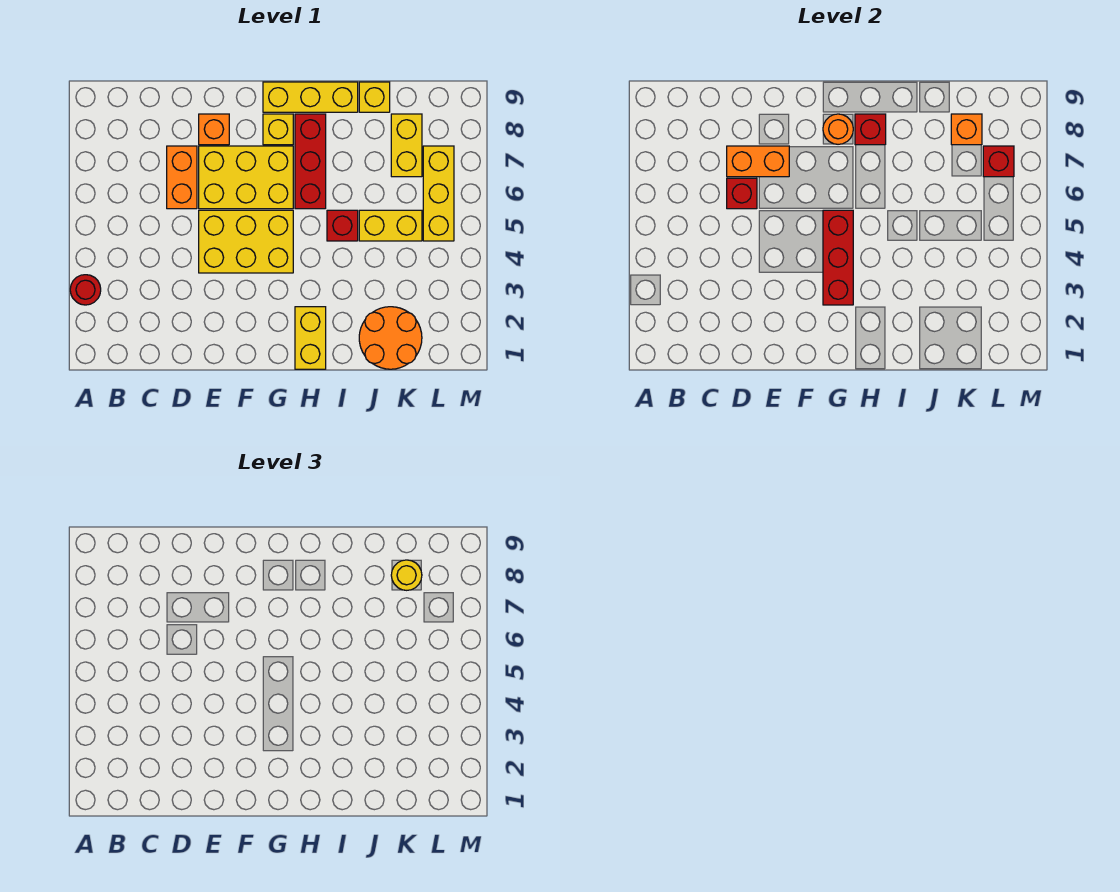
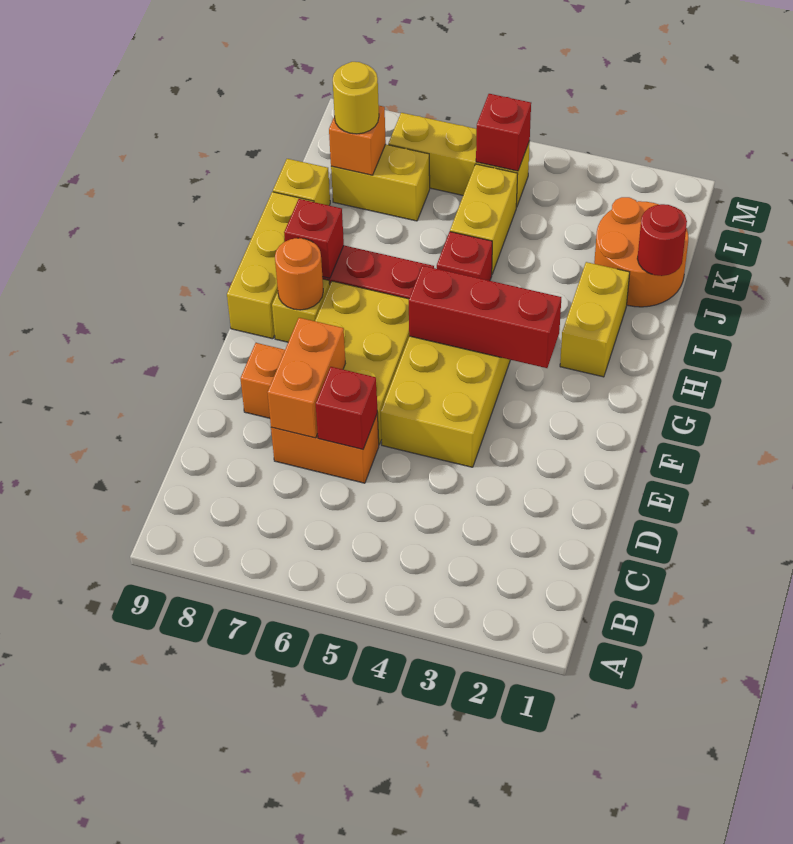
red round brick A3 level 1 -> red round brick J1 level 2
yellow brick H1:H2 level 1 -> yellow brick H2:I2 level 1
red brick L7 level 2 -> red brick L5 level 2

